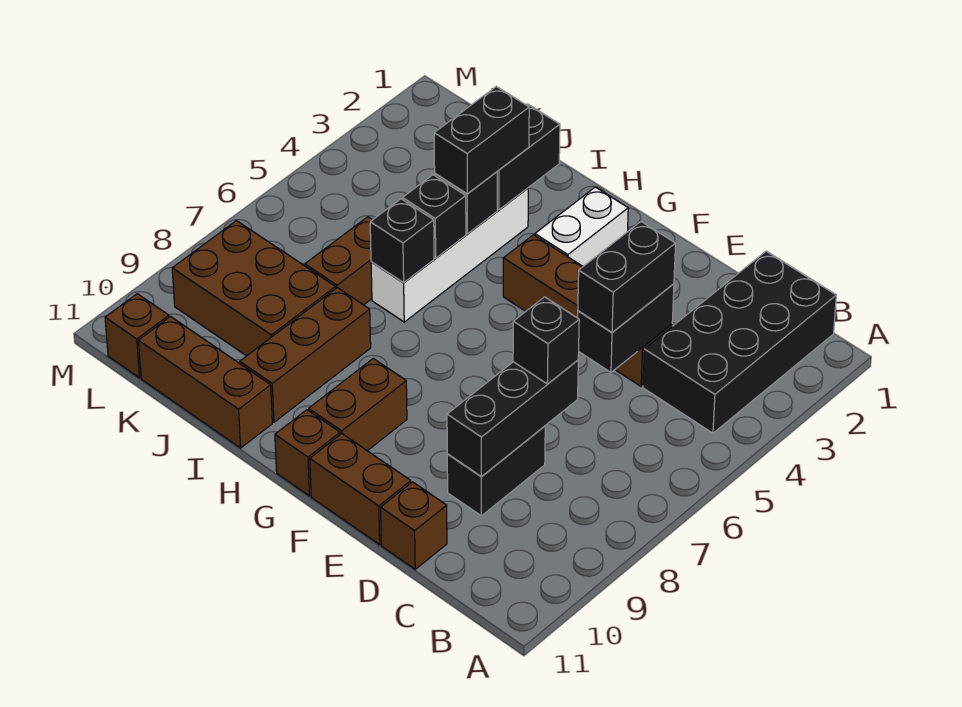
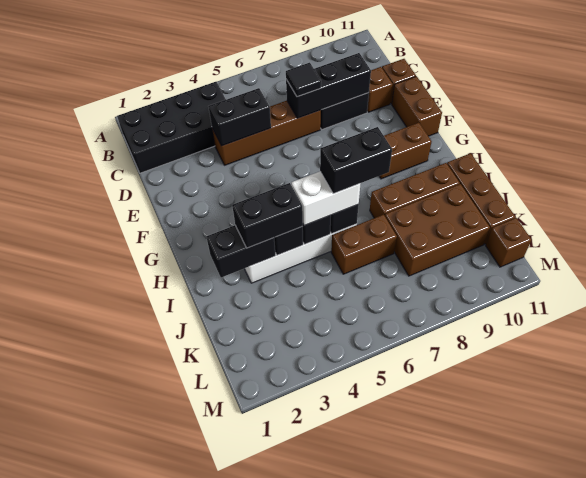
brown brick D4:G4 level 1 -> brown brick D4:D7 level 1
black brick D4:D5 level 3 -> black brick I6:I7 level 4
black brick D7 level 3 -> black tile D7 level 3
white brick G2:G3 level 1 -> white brick I5:I6 level 3
brown brick G11 level 1 -> brown brick D10 level 1
brown brick J8:L9 level 1 -> brown brick J8:K10 level 1

